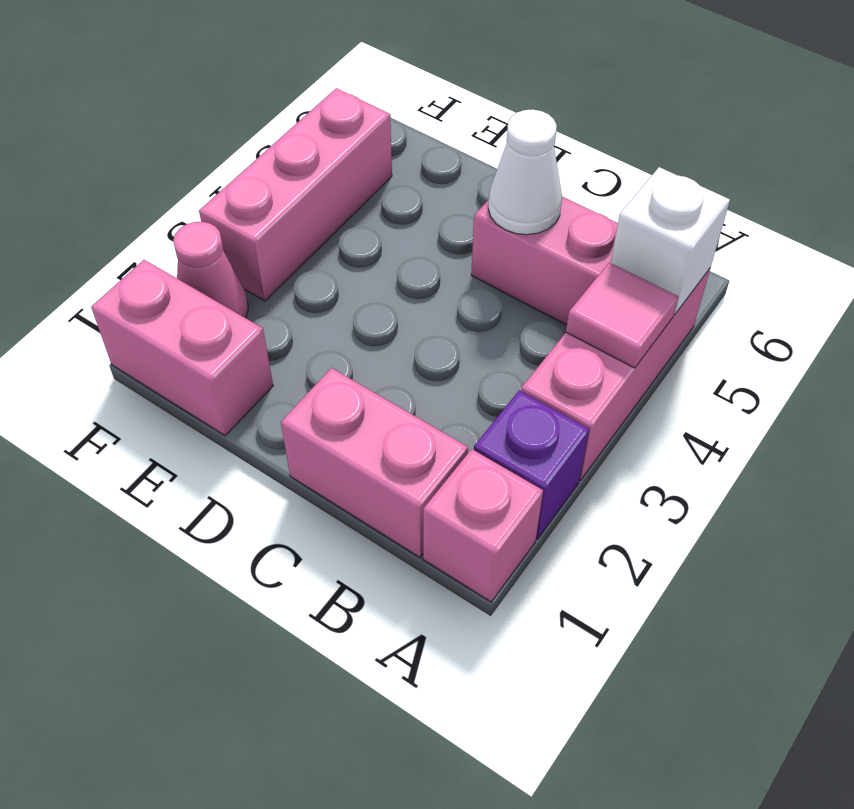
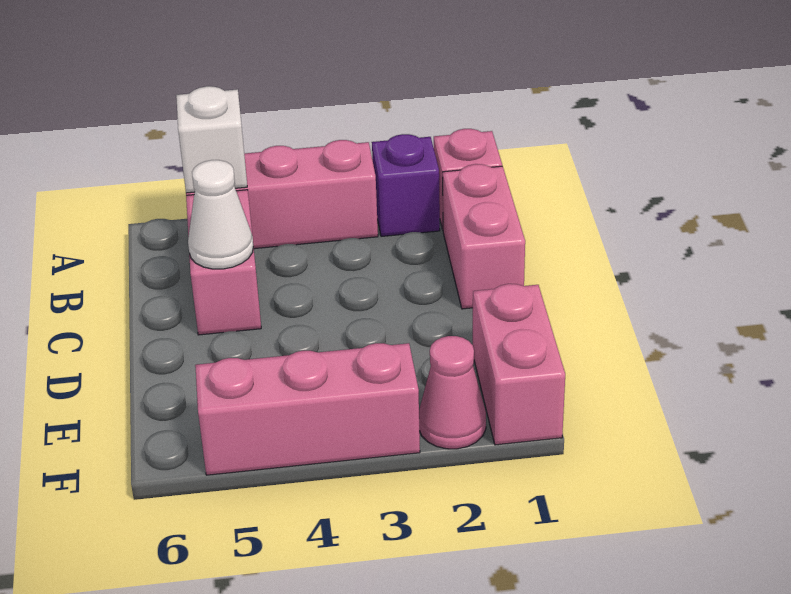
pink tile A4 level 2 -> none

